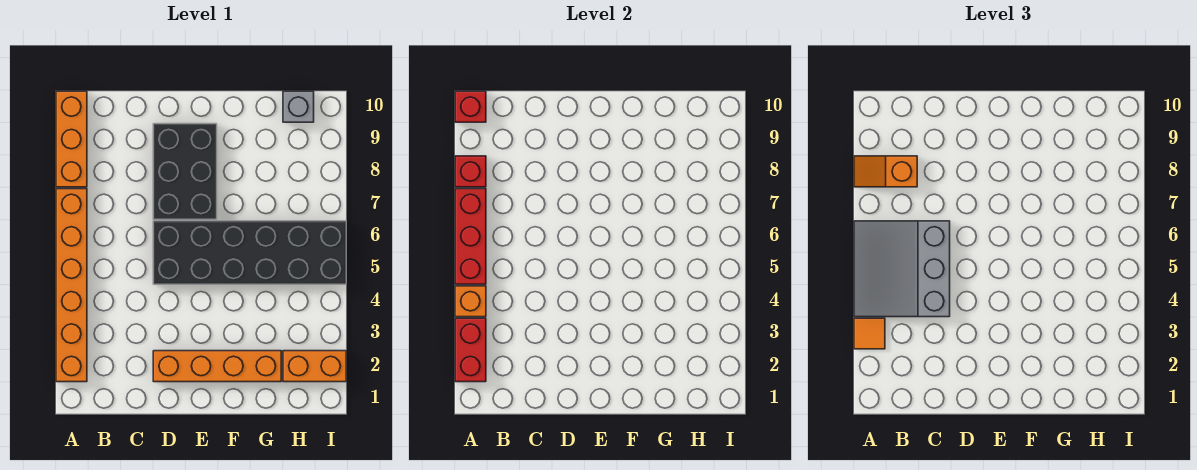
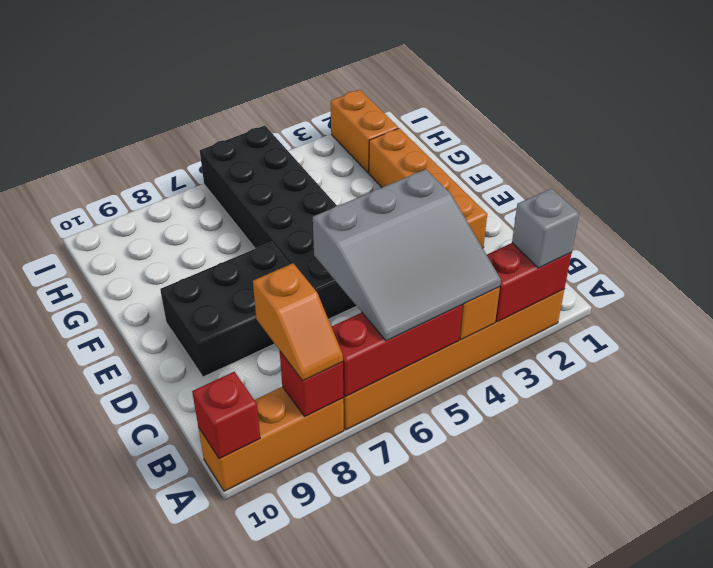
orange tile A3 level 3 -> none
grey brick H10 level 1 -> grey brick A2 level 3

